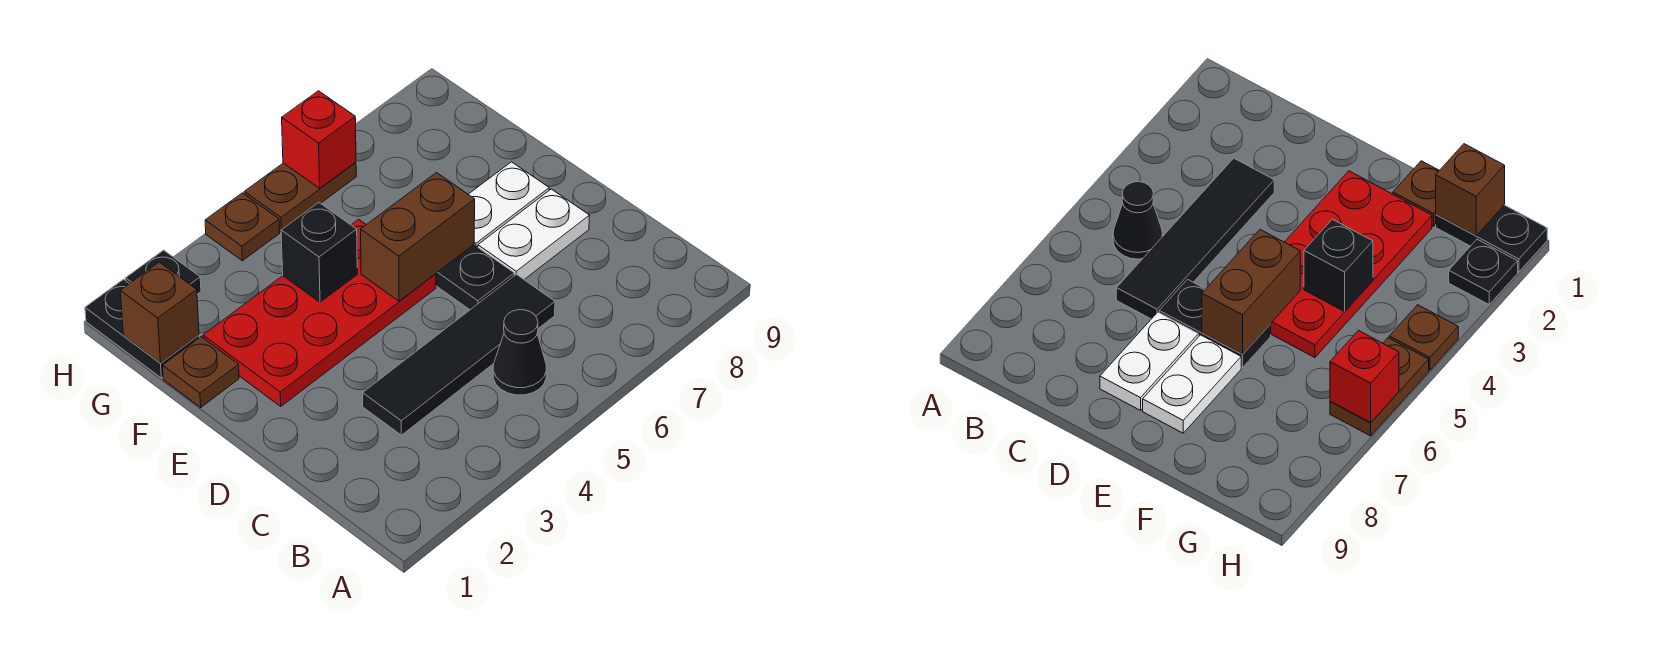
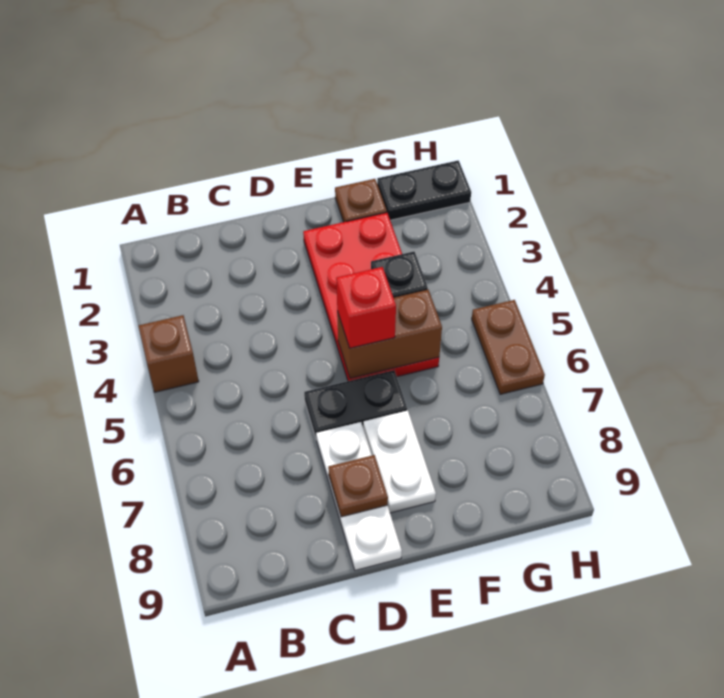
black cone B5 level 1 -> none
black tile C3:C6 level 1 -> none
white plate D7:D8 level 1 -> white plate D7:D9 level 1
brown brick E5:E6 level 2 -> brown brick E5:F5 level 2
brown brick G1 level 2 -> brown brick A4 level 1
black plate H2 level 1 -> none
brown plate H4 level 1 -> brown plate D8 level 2
red brick H6 level 2 -> red brick E5 level 3

